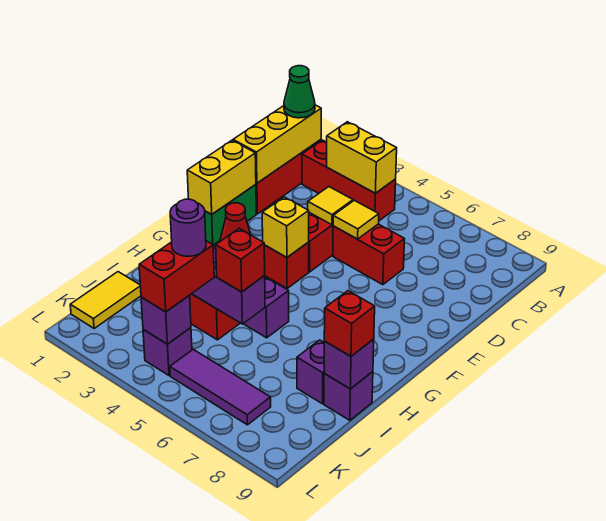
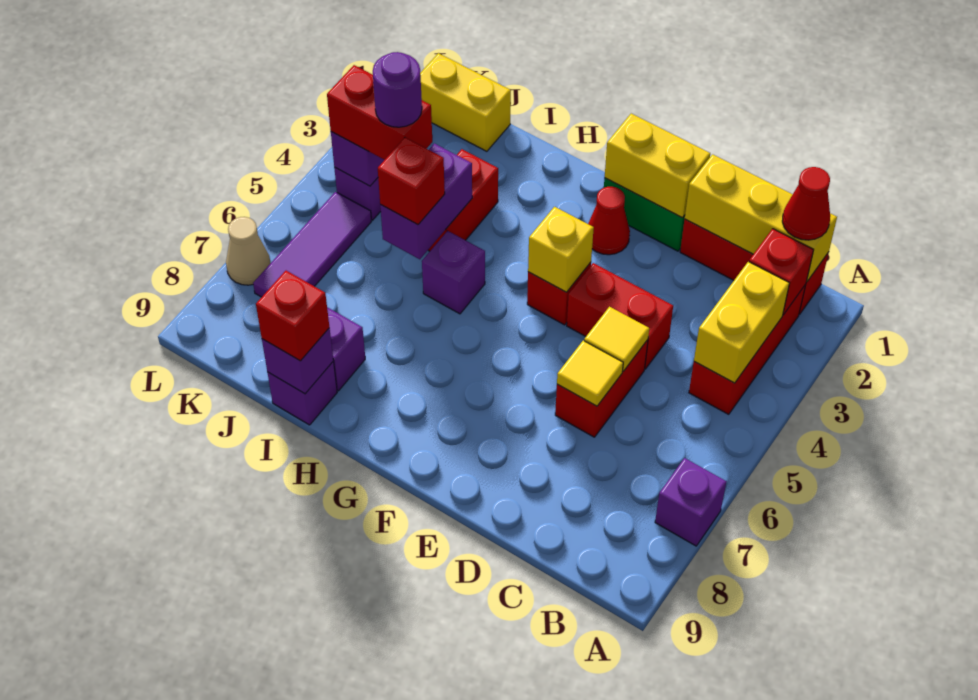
none -> purple brick A7 level 1
green cone B1 level 3 -> red cone B1 level 3
none -> red brick B2 level 2
yellow tile D4 level 2 -> yellow tile D6 level 2
yellow tile J1:K1 level 1 -> yellow brick J1:K1 level 1
none -> tan cone L7 level 1

